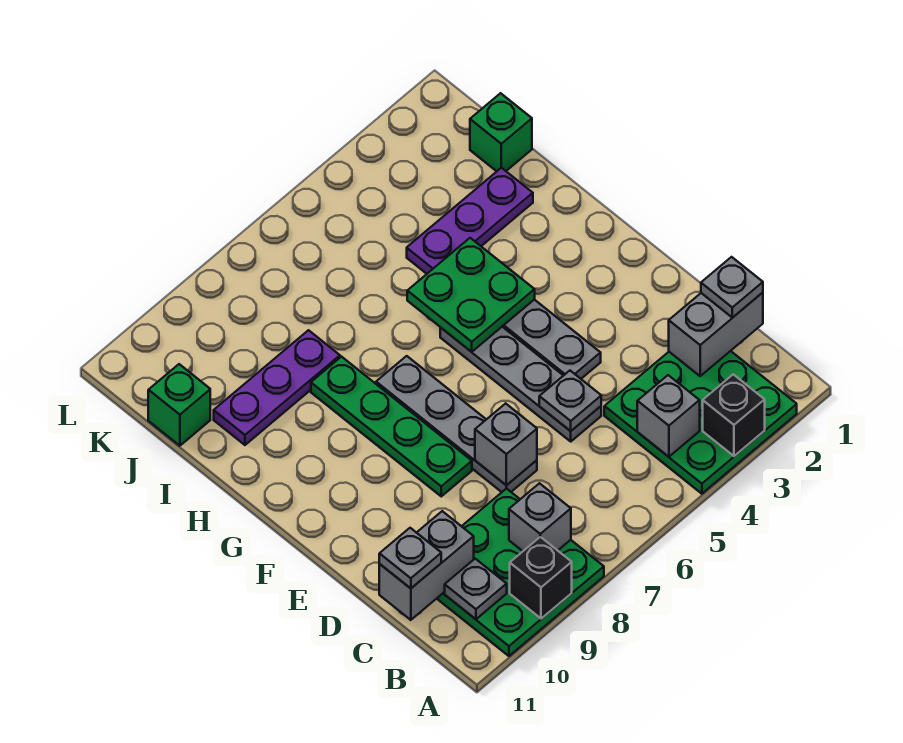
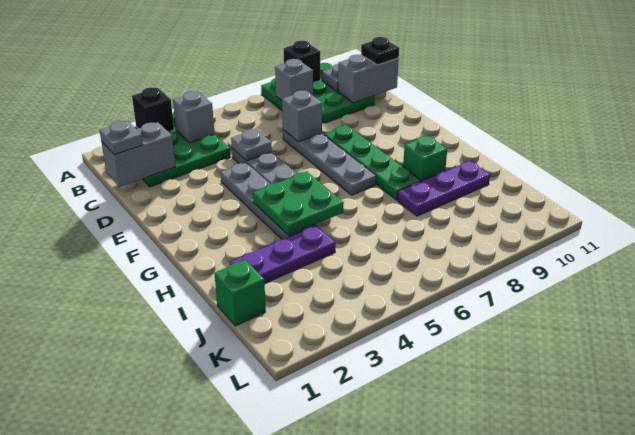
grey plate C11 level 3 -> black plate C11 level 3
green brick J11 level 1 -> green brick H9 level 1

